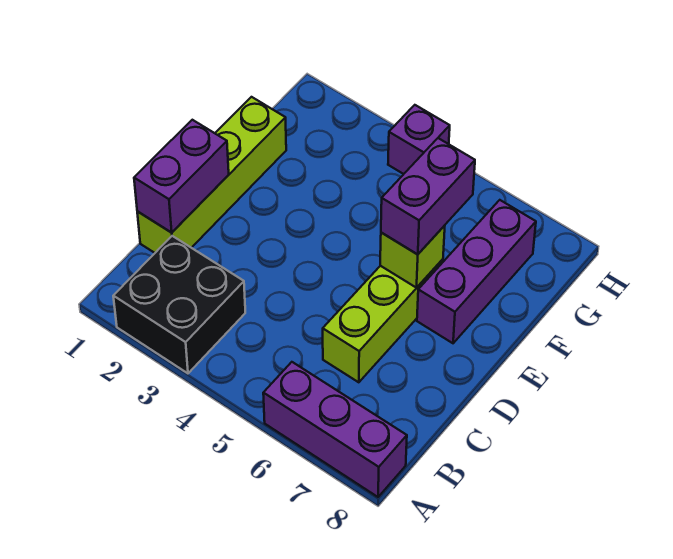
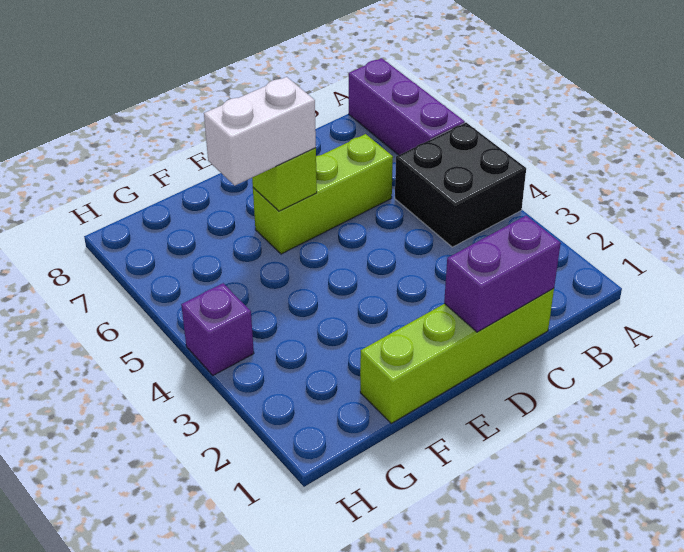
black brick A2:B3 level 1 -> black brick A4:B5 level 1
purple brick E6:F6 level 3 -> white brick E6:F6 level 3
purple brick E7:G7 level 1 -> none

